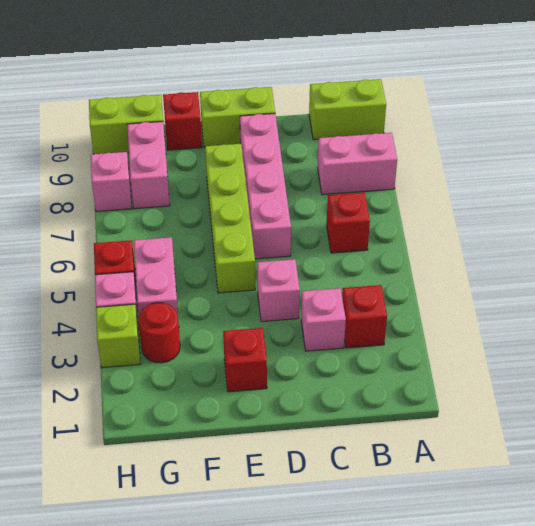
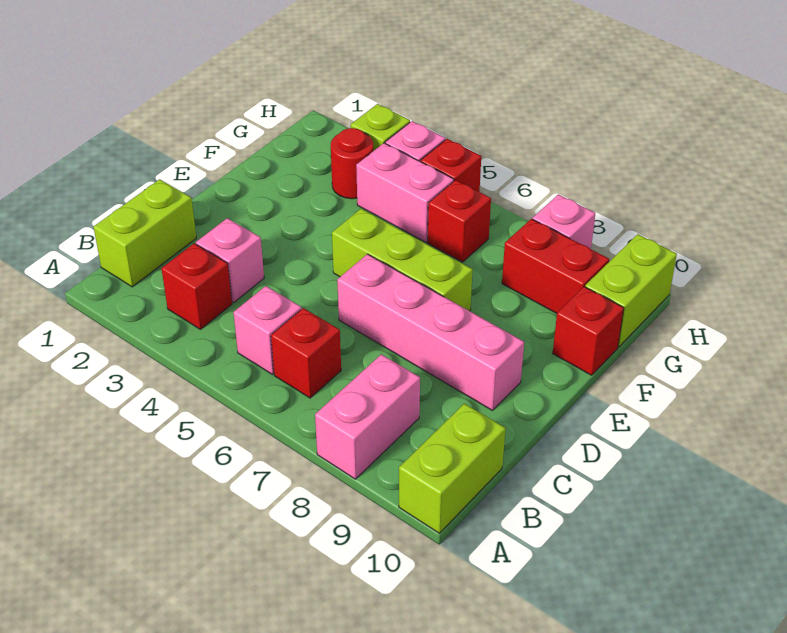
pink brick D4 level 1 -> pink brick B5 level 1
lime brick D10:E10 level 1 -> lime brick B1:C1 level 1
red brick E2 level 1 -> red brick G6 level 1
lime brick E5:E8 level 1 -> lime brick E5:E7 level 1
pink brick G8:G9 level 1 -> red brick G8:G9 level 1

